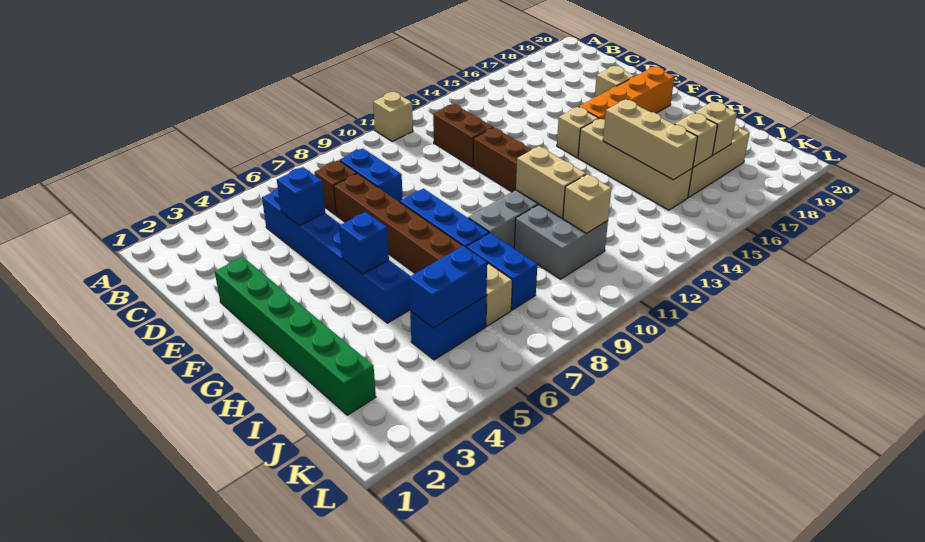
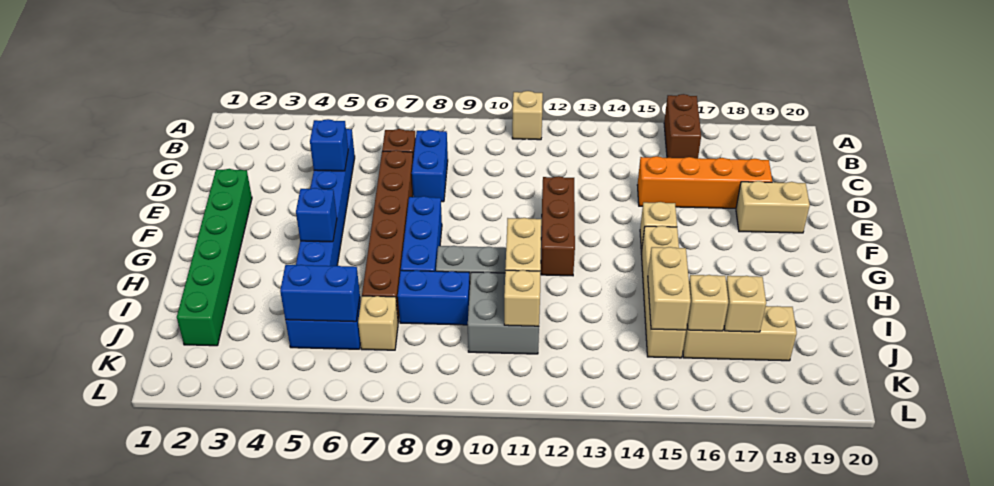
brown brick C12:D12 level 1 -> brown brick A16:B16 level 1
tan brick E18 level 1 -> tan brick E18:E19 level 1
orange brick F16:F19 level 1 -> orange brick D15:D18 level 1
tan brick H15:J15 level 2 -> tan brick I15:J15 level 2
blue brick I8:J8 level 1 -> blue brick I8:I9 level 1

